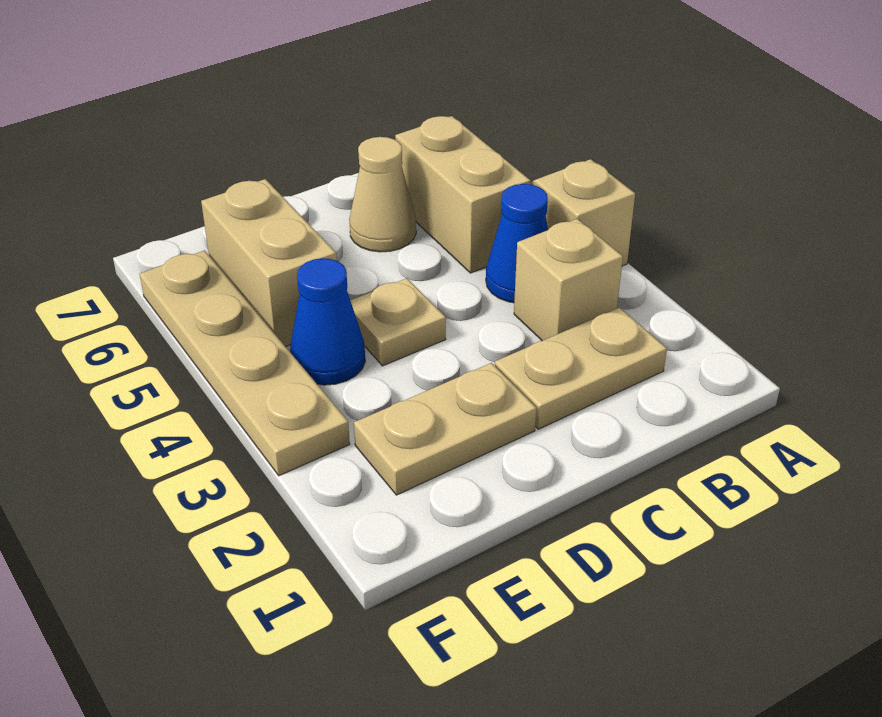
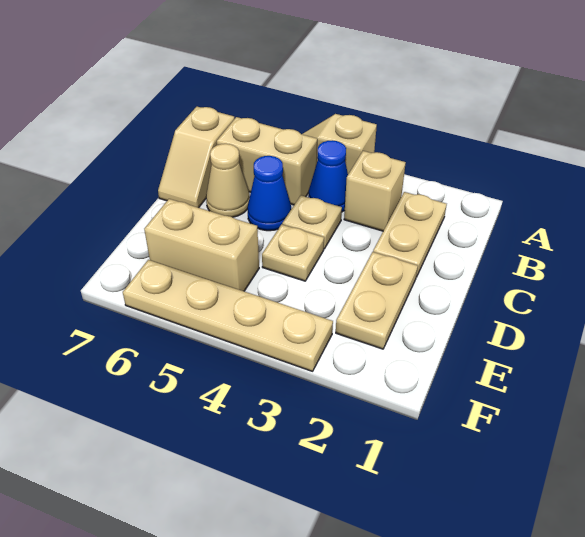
none -> tan slope B7:C7 level 1 top B
none -> tan plate C4 level 1
blue cone E4 level 1 -> blue cone C5 level 1

